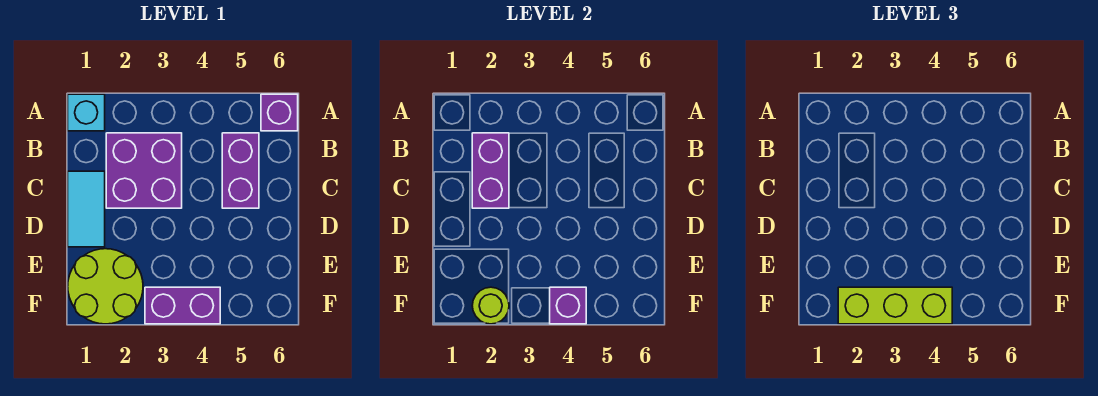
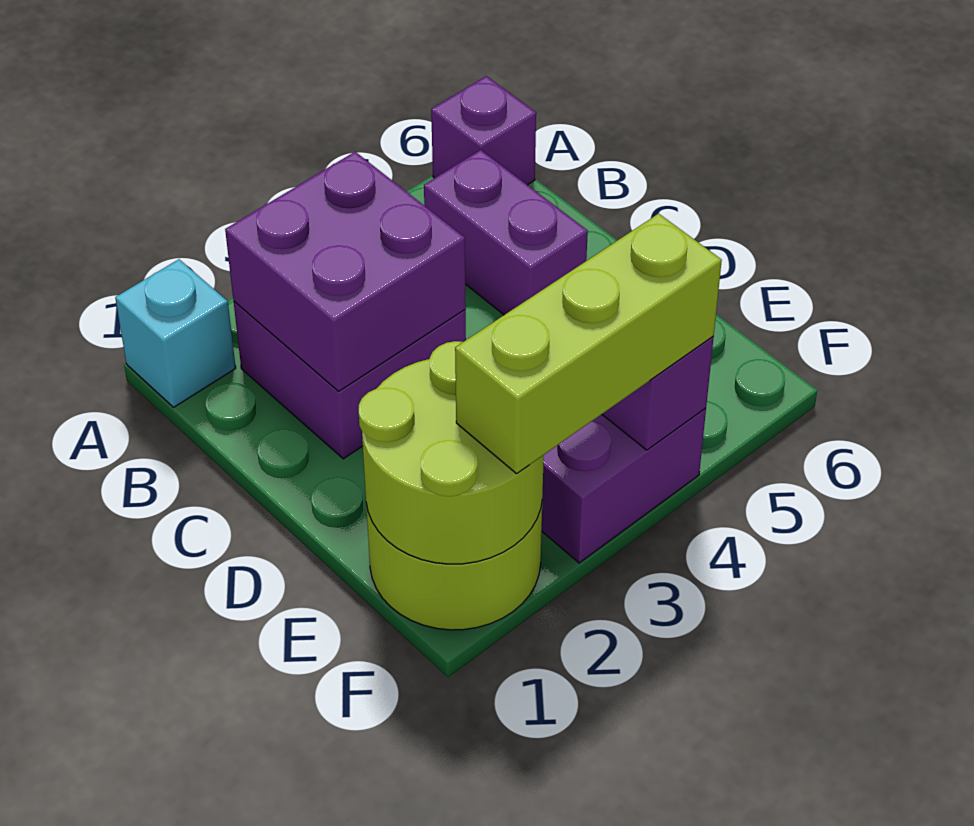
purple brick B2:C2 level 2 -> purple brick B2:C3 level 2
cyan tile C1:D1 level 1 -> none
lime round brick F2 level 2 -> lime round brick E1:F2 level 2

